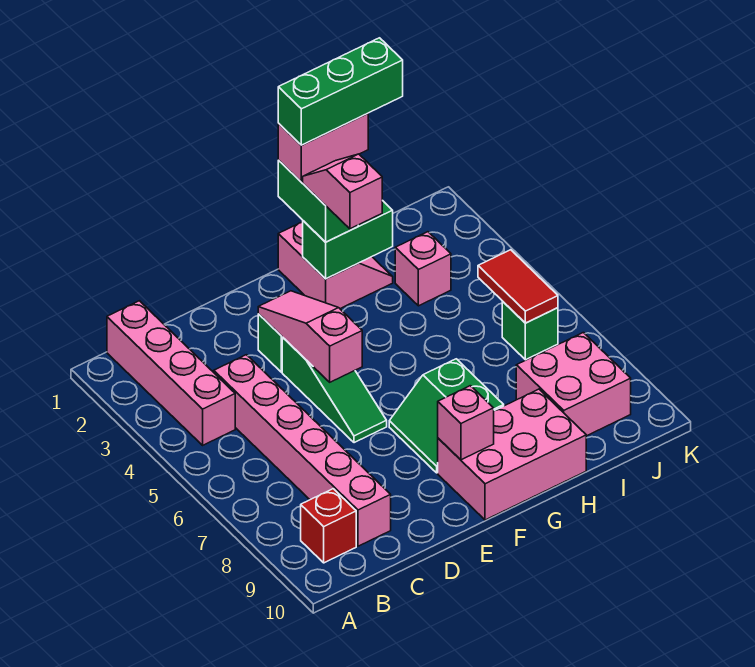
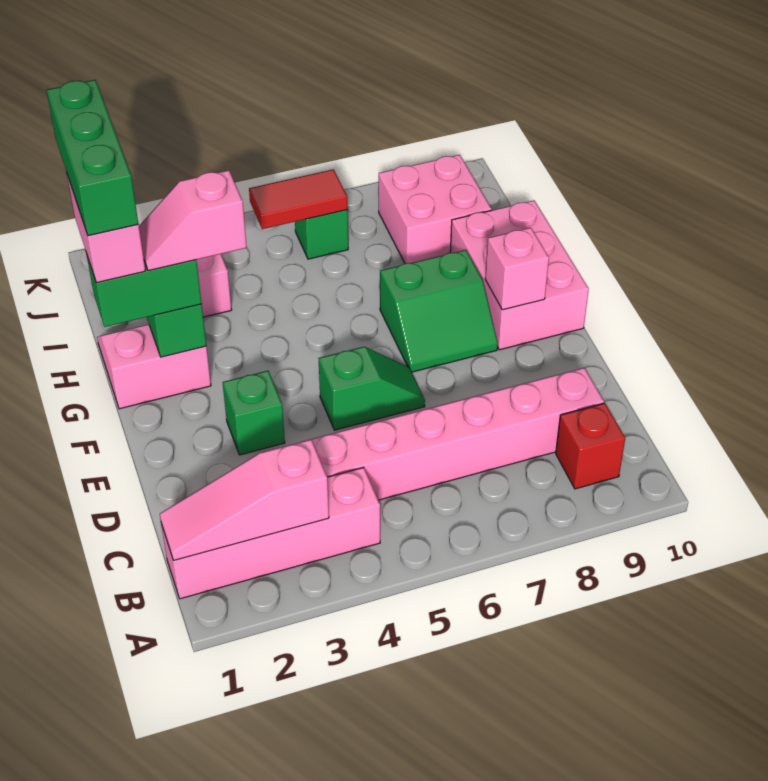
pink slope E3:E5 level 2 top 5 -> pink slope B1:B3 level 2 top 3
green slope E4:E6 level 1 top 4 -> green slope E5:E6 level 1 top 5

